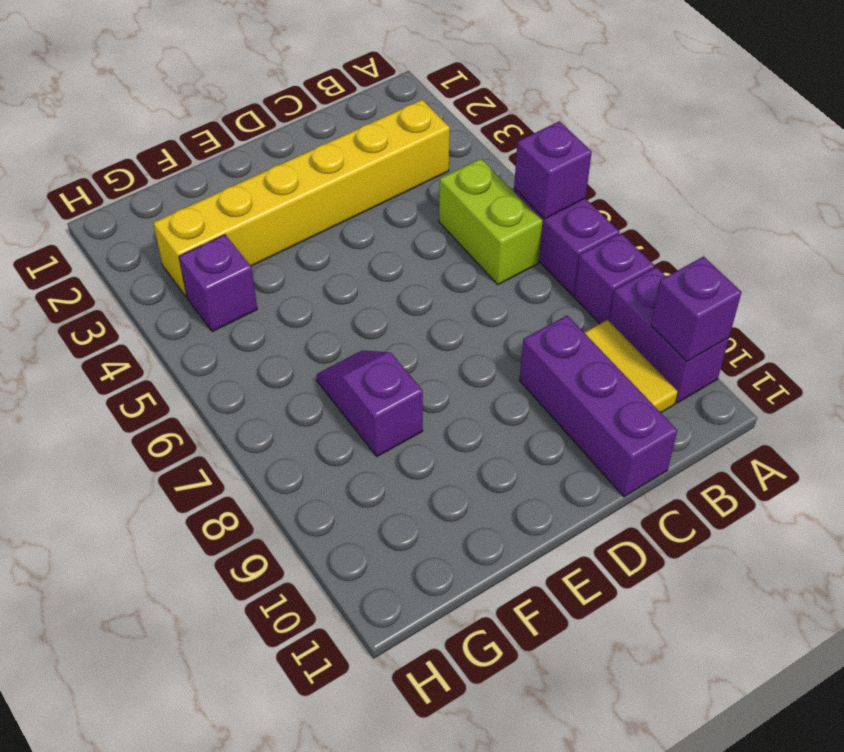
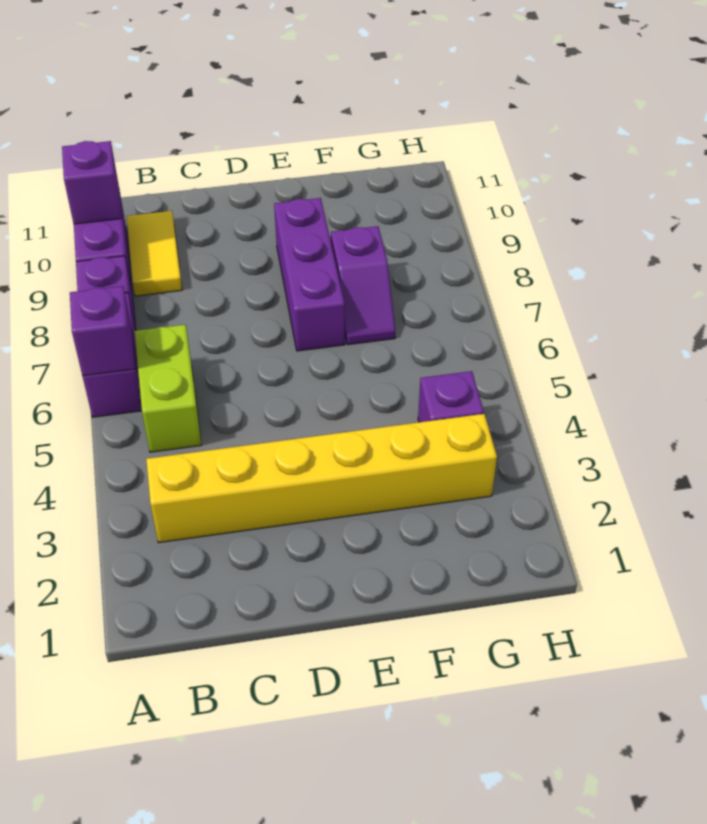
purple brick C9:C11 level 1 -> purple brick E7:E9 level 1

